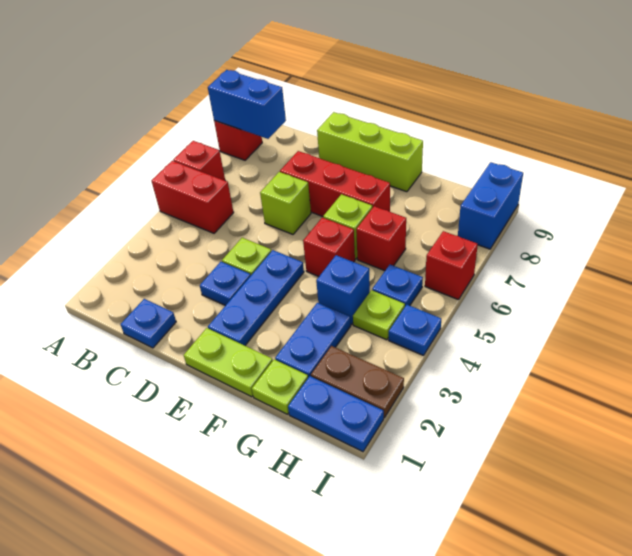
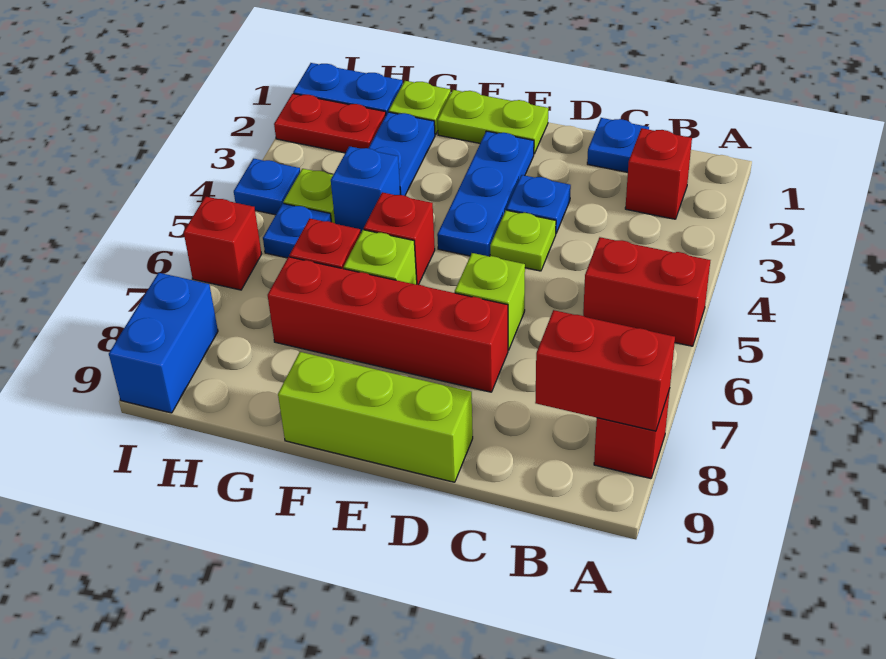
red brick A6 level 1 -> red brick B2 level 1
blue brick A8:B8 level 2 -> red brick A8:B8 level 2
red brick D7:F7 level 1 -> red brick D7:G7 level 1
brown plate H2:I2 level 1 -> red plate H2:I2 level 1

